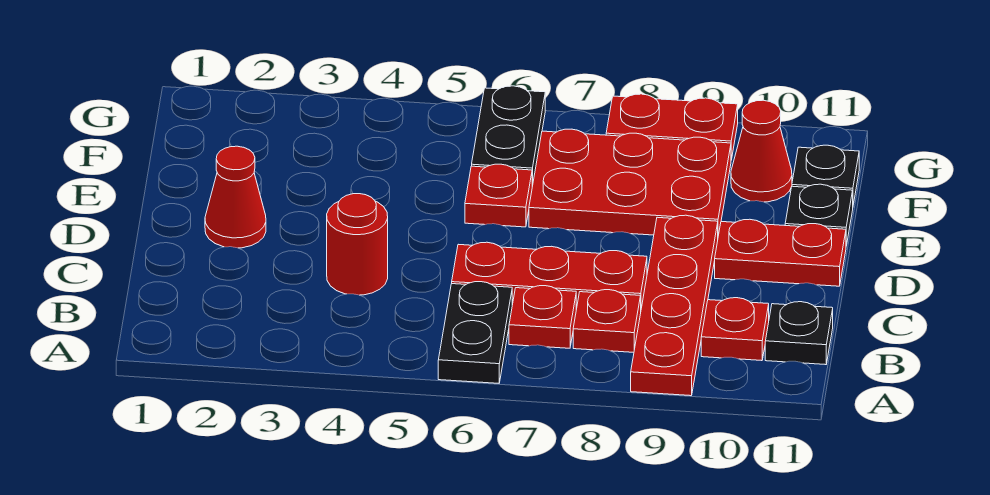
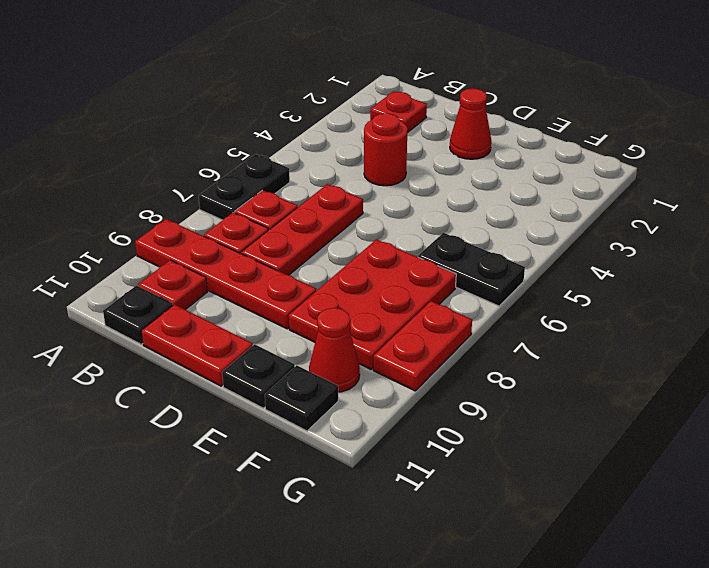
black plate A6:B6 level 1 -> black plate A6:A7 level 1
red plate D10:D11 level 1 -> red plate C11:D11 level 1
red plate E6 level 1 -> red plate B2 level 1

